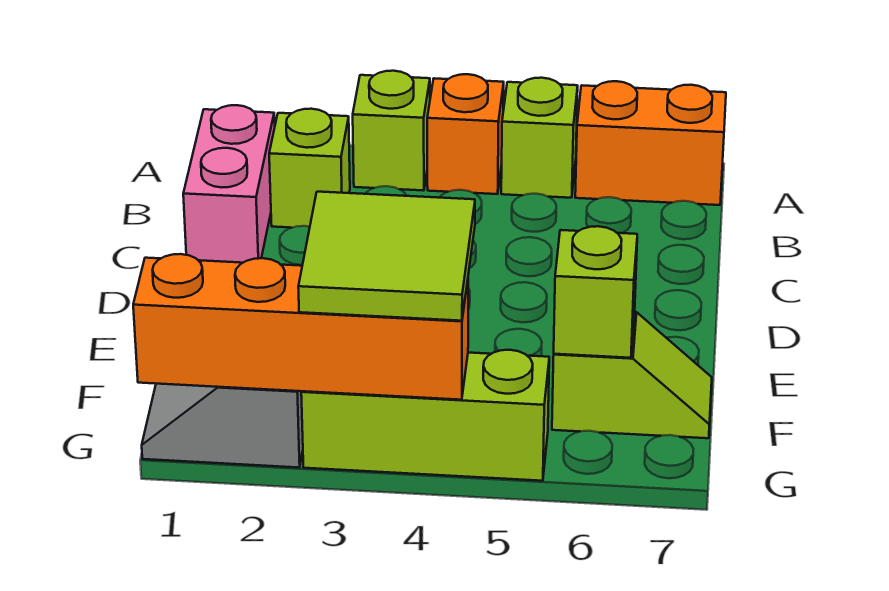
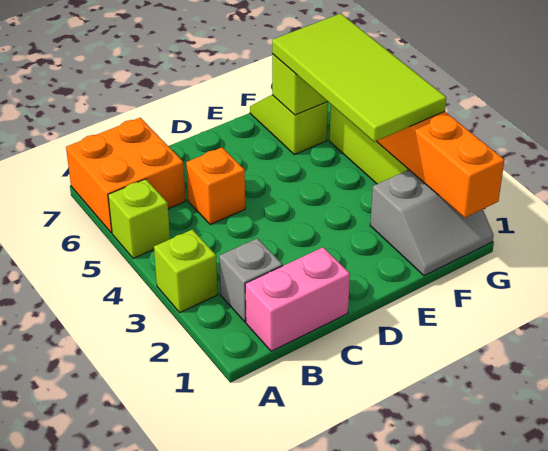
orange brick A4 level 1 -> orange brick C5 level 1
orange brick A6:A7 level 1 -> orange brick A6:B7 level 1
lime brick B2 level 1 -> grey brick B2 level 1
lime tile F3:G4 level 3 -> lime tile F3:G6 level 3

